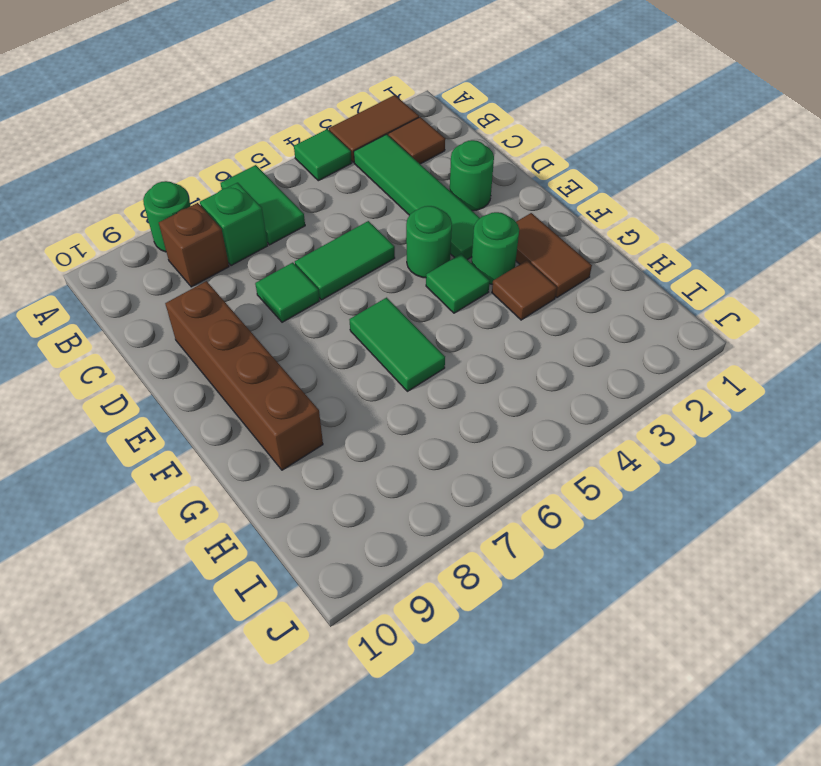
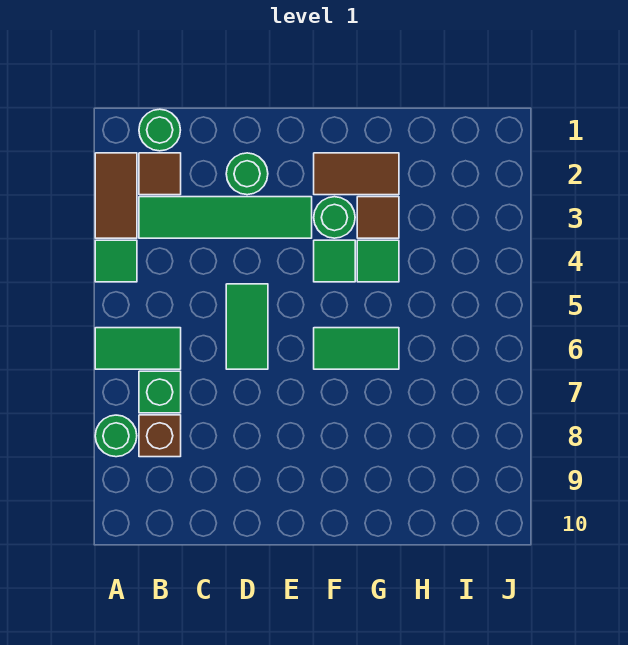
green tile D7 level 1 -> green tile G4 level 1
brown brick D9:G9 level 1 -> none
green round brick E4 level 1 -> green round brick B1 level 1

